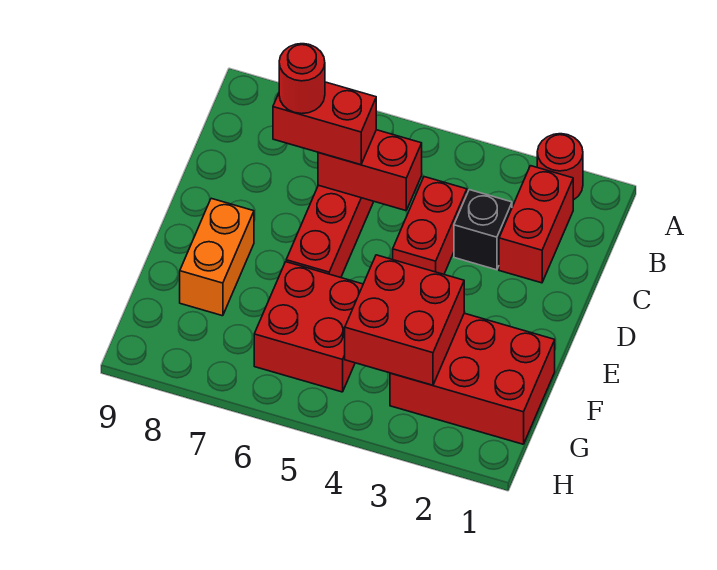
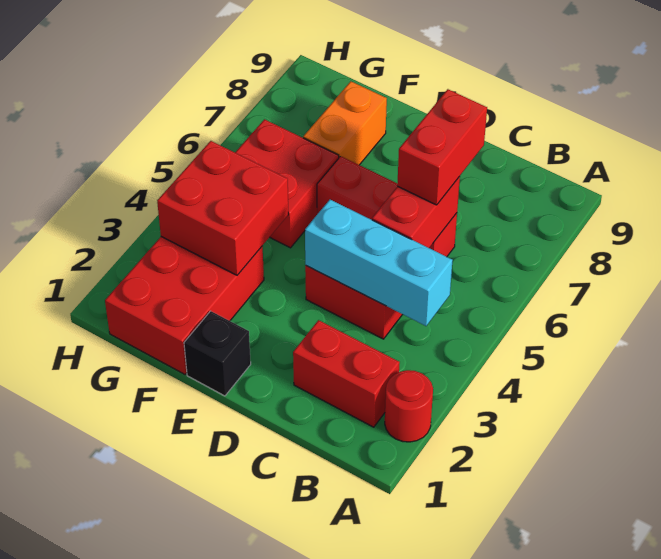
none -> cyan brick B4:D4 level 2
black brick C3 level 1 -> black brick E1 level 1
red round brick C7 level 4 -> none
orange brick E8:F8 level 1 -> orange brick F7:F8 level 1

